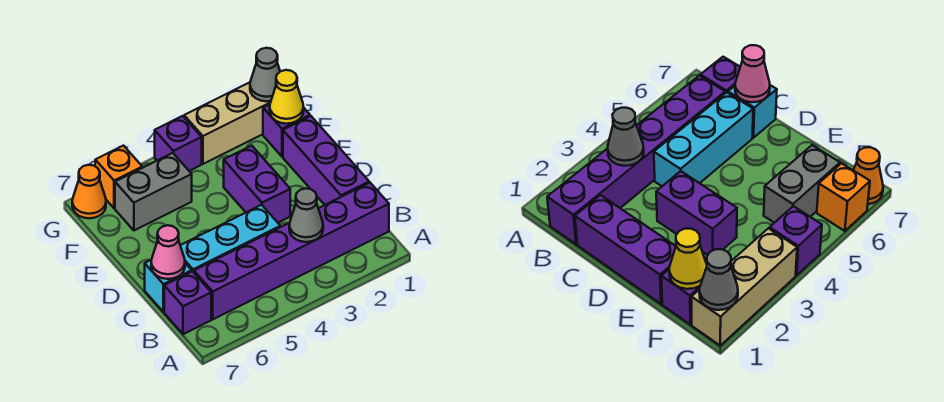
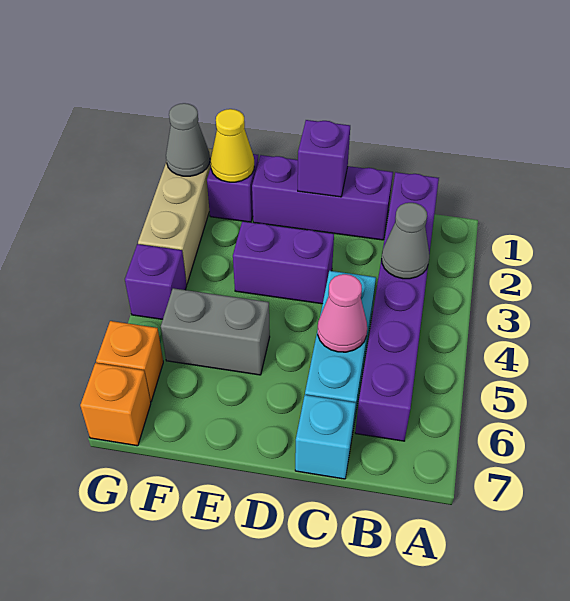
purple brick B7 level 1 -> purple brick D1 level 2
pink cone C7 level 2 -> pink cone C5 level 2
grey brick F5:F6 level 1 -> grey brick E5:F5 level 1
orange cone G7 level 1 -> orange brick G7 level 1

